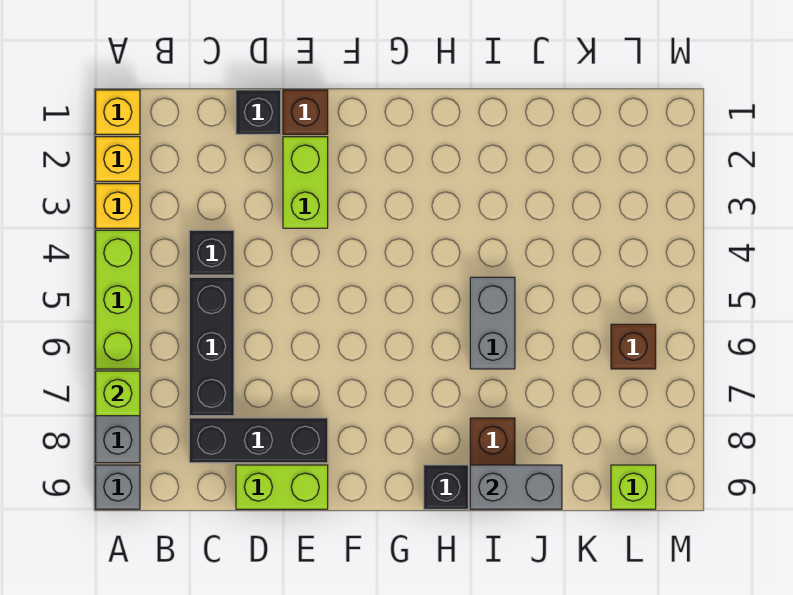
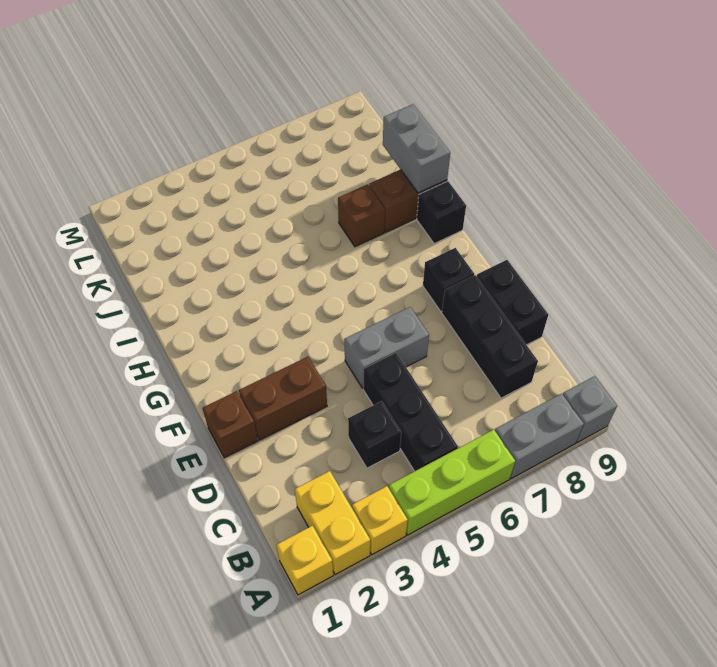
yellow brick A2 level 1 -> yellow brick A2:B2 level 1
lime brick A7 level 2 -> none
black brick C5:C7 level 1 -> black brick B5:D5 level 1
black brick D1 level 1 -> black brick F8 level 1
lime brick D9:E9 level 1 -> black brick D9:E9 level 1
lime brick E2:E3 level 1 -> brown brick E2:E3 level 1
grey brick I5:I6 level 1 -> grey brick E5:E6 level 1
brown brick L6 level 1 -> brown brick I7 level 1
lime brick L9 level 1 -> none

